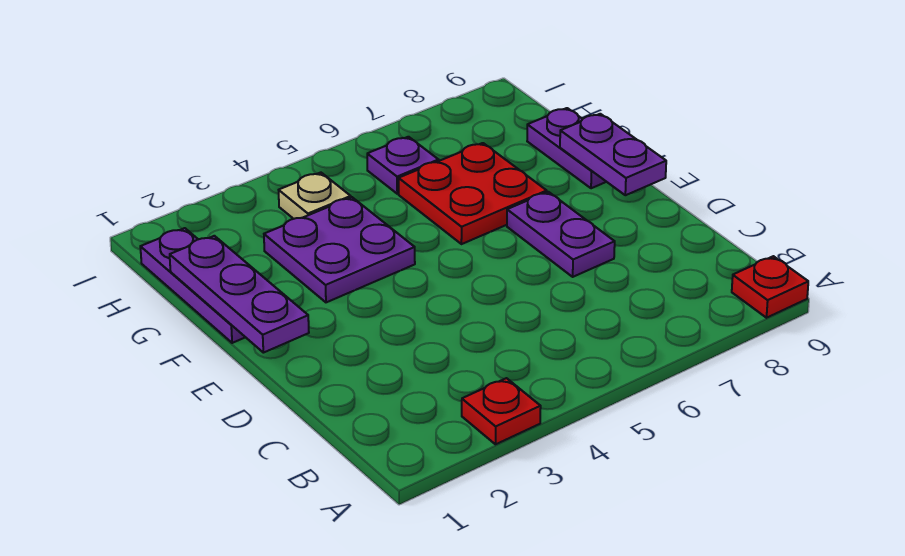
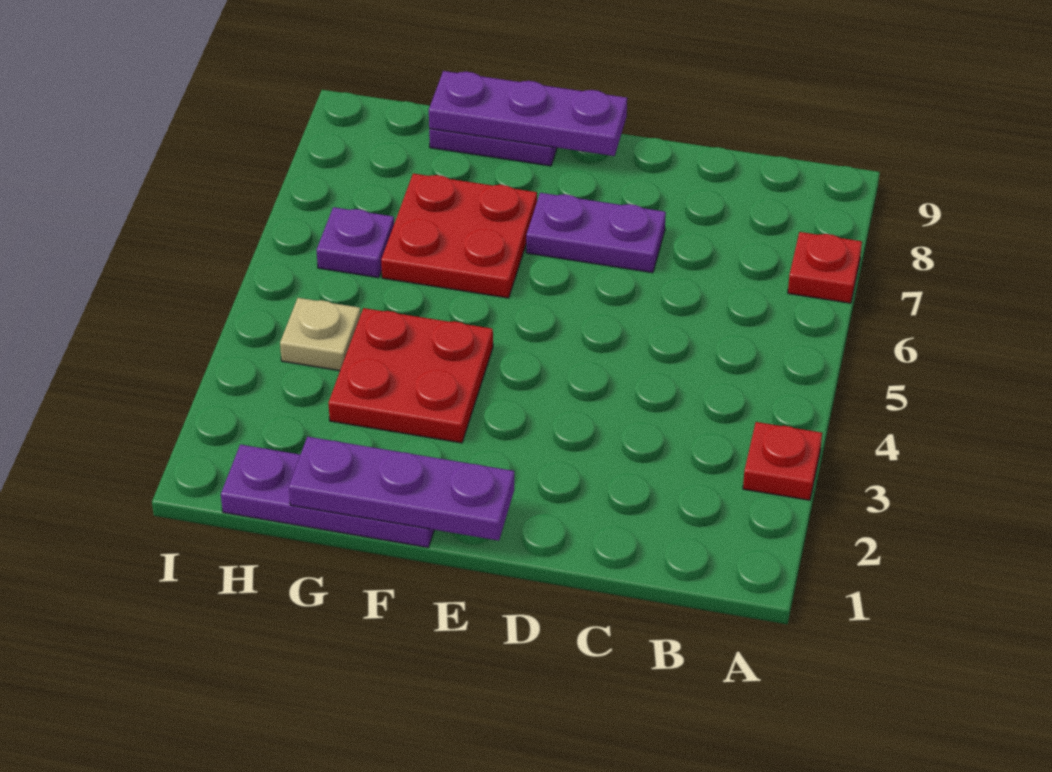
red plate A9 level 1 -> red plate A7 level 1
purple plate E9:F9 level 2 -> purple plate E9:G9 level 2
purple plate F3:G4 level 1 -> red plate F3:G4 level 1

